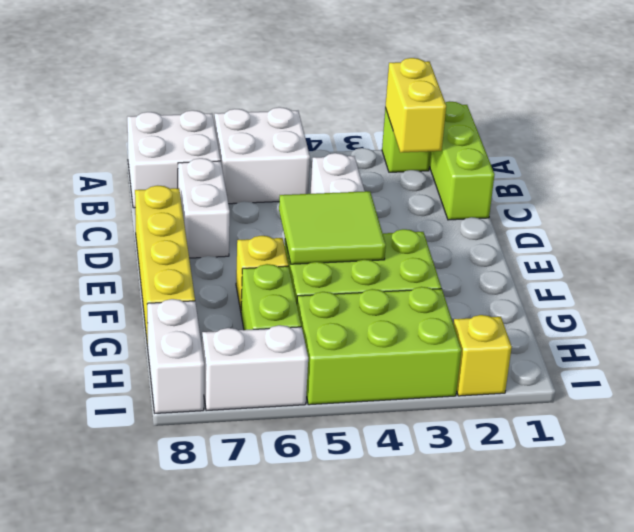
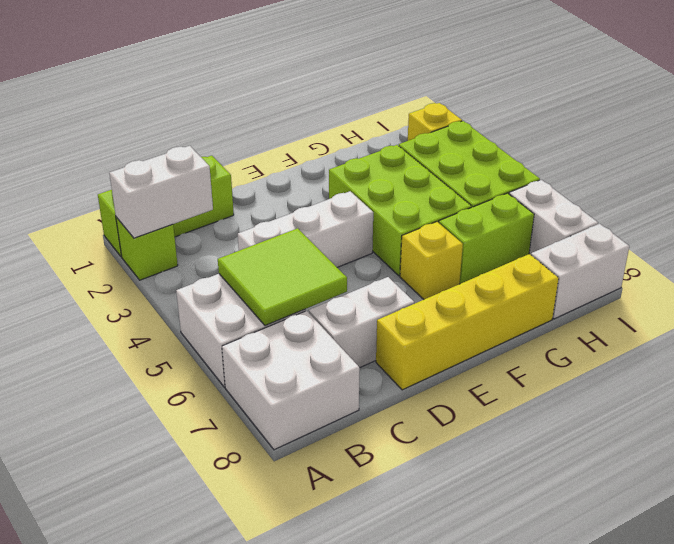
yellow brick A2:B2 level 2 -> white brick A2:B2 level 2
lime tile E4:F5 level 2 -> lime tile B5:C6 level 2

